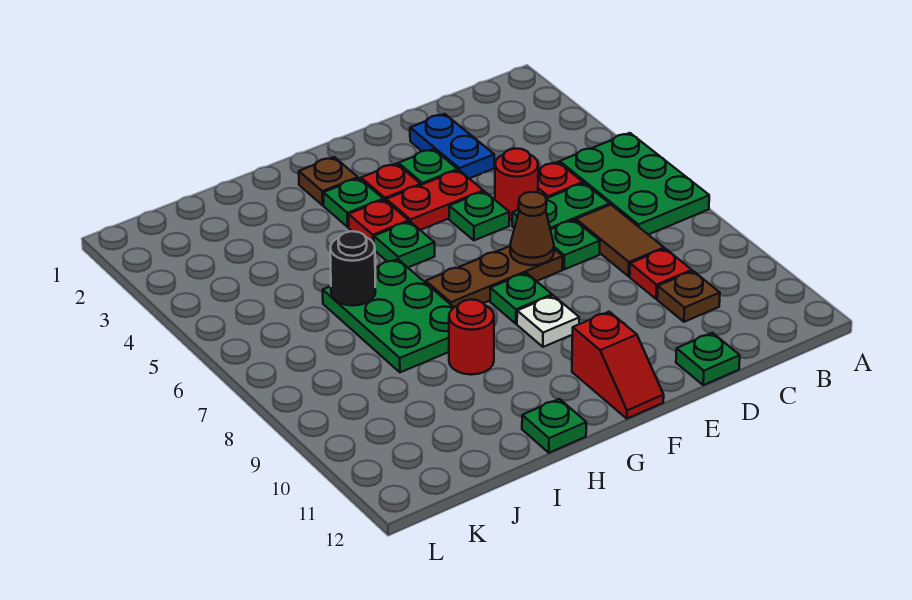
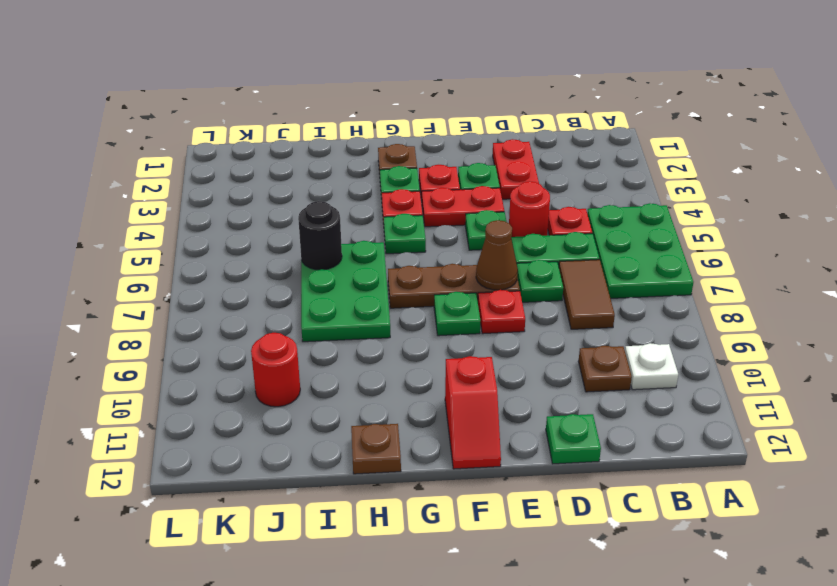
red plate C9 level 1 -> red plate E8 level 1
blue plate D2:D3 level 1 -> red plate D2:D3 level 1
white plate F9 level 1 -> white plate B10 level 1
red round brick H9 level 1 -> red round brick J10 level 1
green plate H12 level 1 -> brown plate H12 level 1

